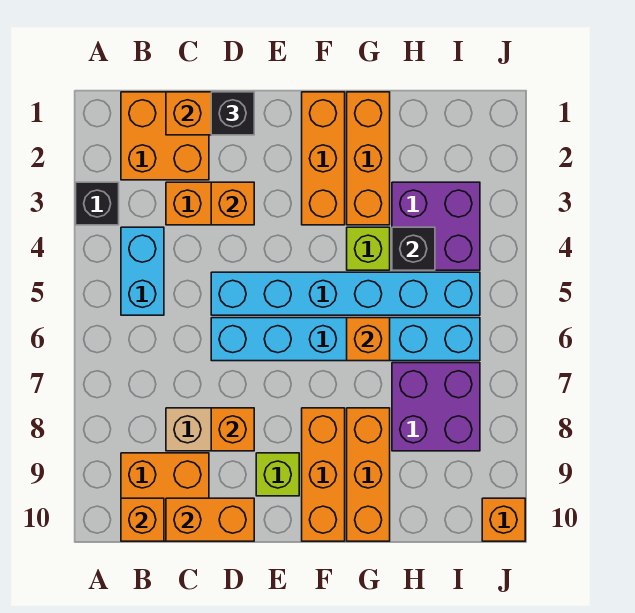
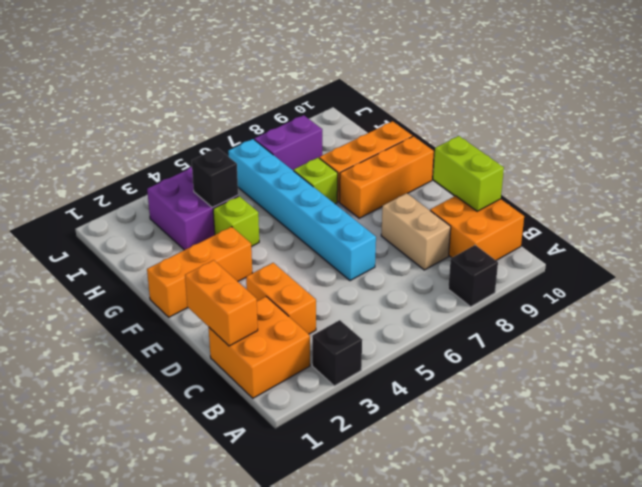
cyan brick B4:B5 level 1 -> none
orange brick B10 level 2 -> none
orange brick C10:D10 level 2 -> lime brick C10:D10 level 2
black brick D1 level 3 -> black brick A8 level 1
orange brick D3 level 2 -> none
cyan brick D5:I5 level 1 -> none
orange brick D8 level 2 -> none
lime brick E9 level 1 -> lime brick G7 level 1
orange brick G1:G3 level 1 -> none
orange brick G6 level 2 -> none
purple brick H7:I8 level 1 -> purple brick I7:I8 level 1
orange brick J10 level 1 -> none

